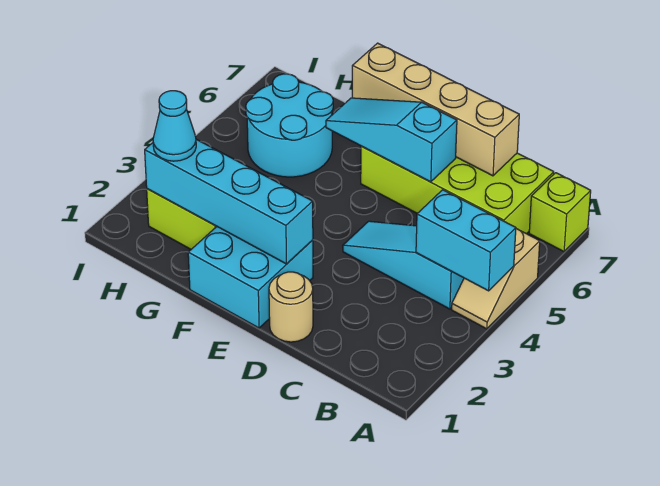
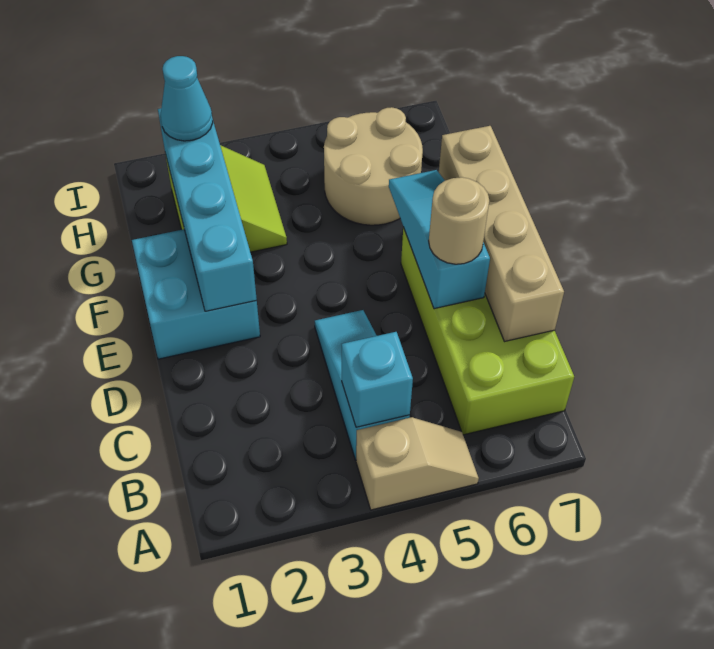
tan slope A4:A5 level 1 top 5 -> tan slope A4:A5 level 1 top 4
cyan brick A4:B4 level 2 -> cyan brick B4 level 2
lime brick A7 level 1 -> none
tan round brick D1 level 1 -> tan round brick D6 level 3
cyan round brick G5:H6 level 1 -> tan round brick G5:H6 level 1

